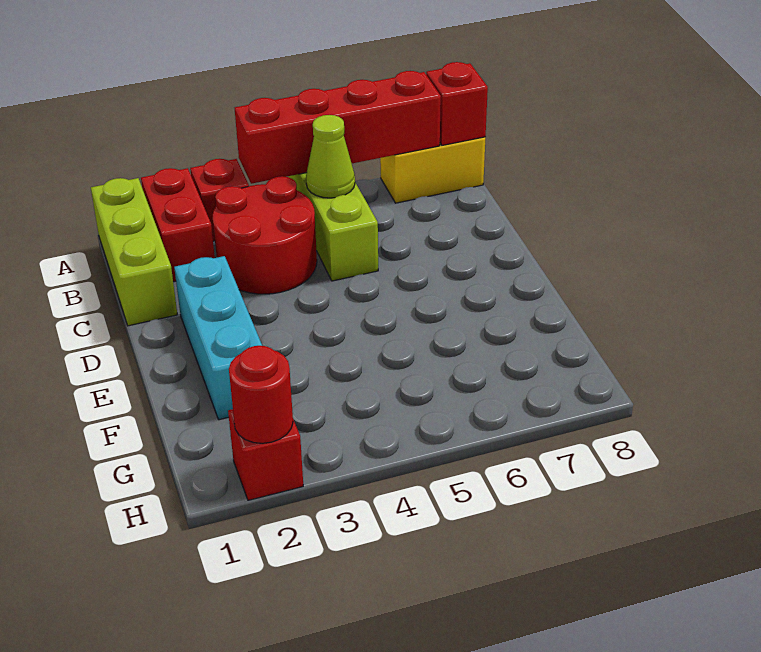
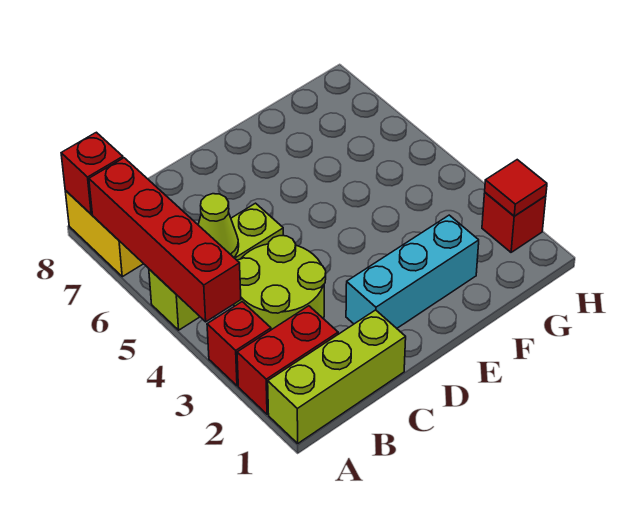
red round brick B3:C4 level 1 -> lime round brick B3:C4 level 1
red round brick H2 level 2 -> red tile H2 level 2

